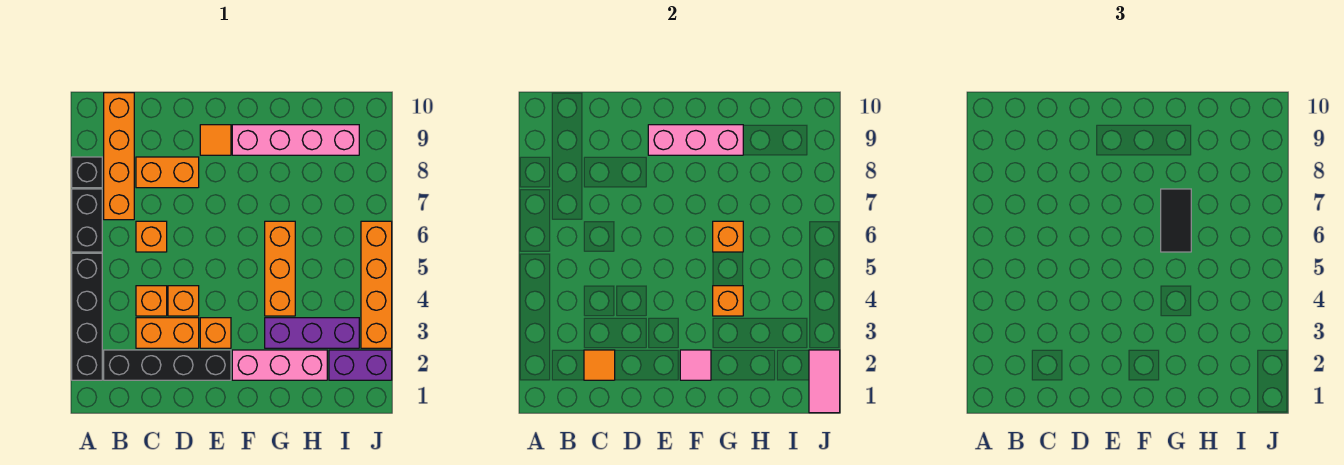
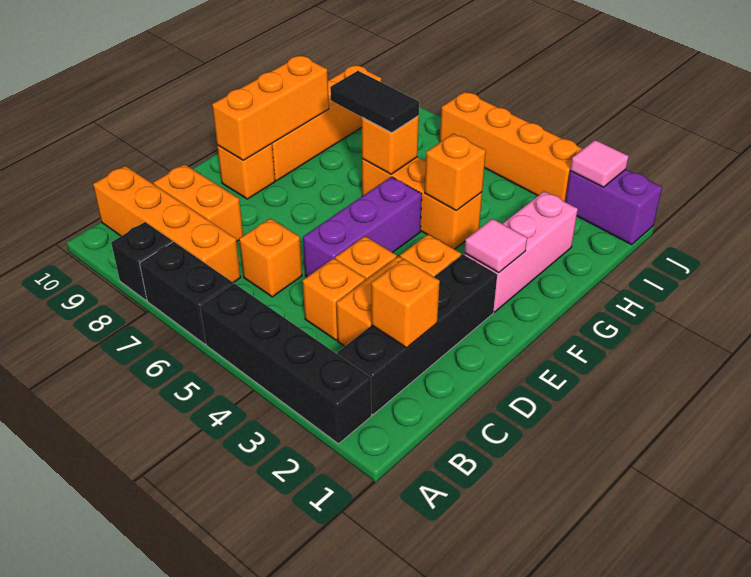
orange tile C2 level 2 -> orange brick C2 level 2
orange brick C8:D8 level 1 -> orange brick C8:C9 level 1
orange tile E9 level 1 -> orange brick E9 level 1
pink brick E9:G9 level 2 -> orange brick E9:G9 level 2
pink brick F9:I9 level 1 -> orange brick F9:I9 level 1
purple brick G3:I3 level 1 -> purple brick D5:F5 level 1
purple brick I2:J2 level 1 -> purple brick J1:J2 level 1
pink tile J1:J2 level 2 -> pink tile J2 level 2

